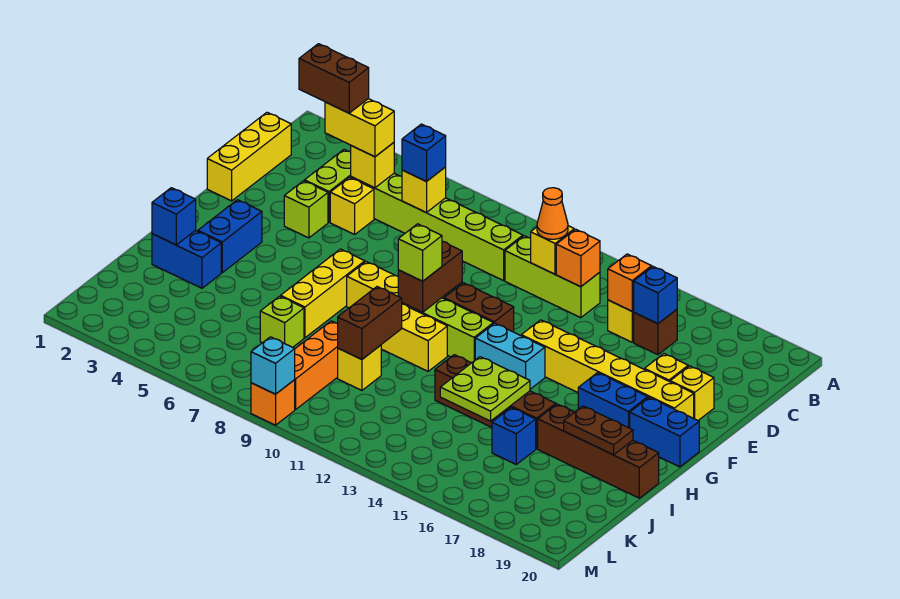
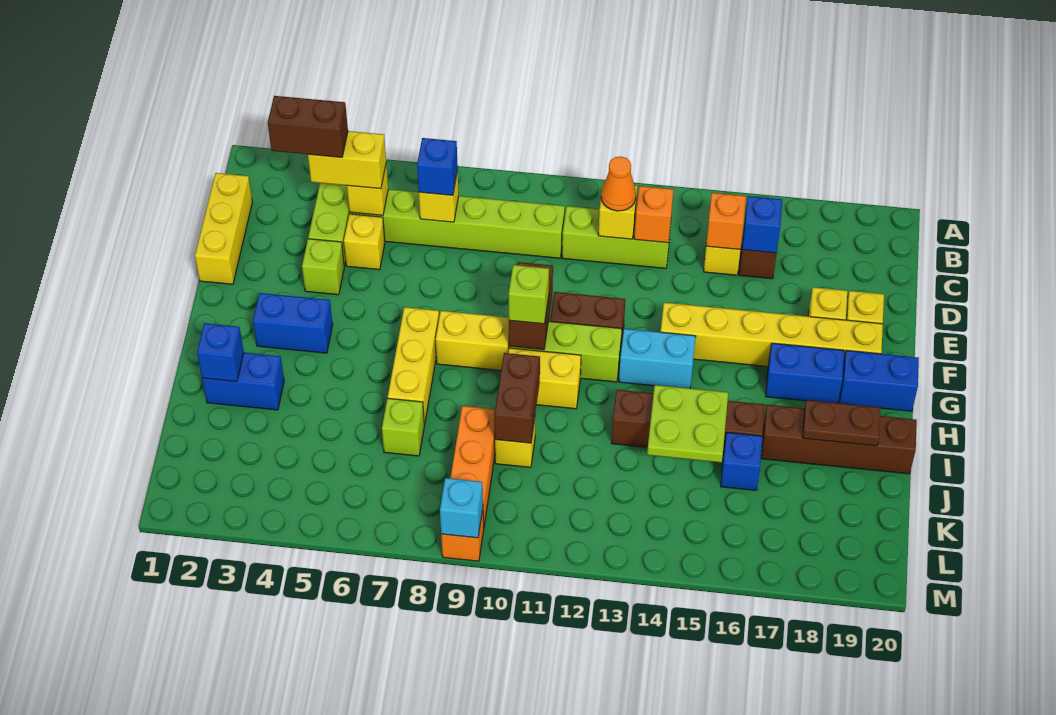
blue brick G3:H3 level 1 -> blue brick G3:G4 level 1

